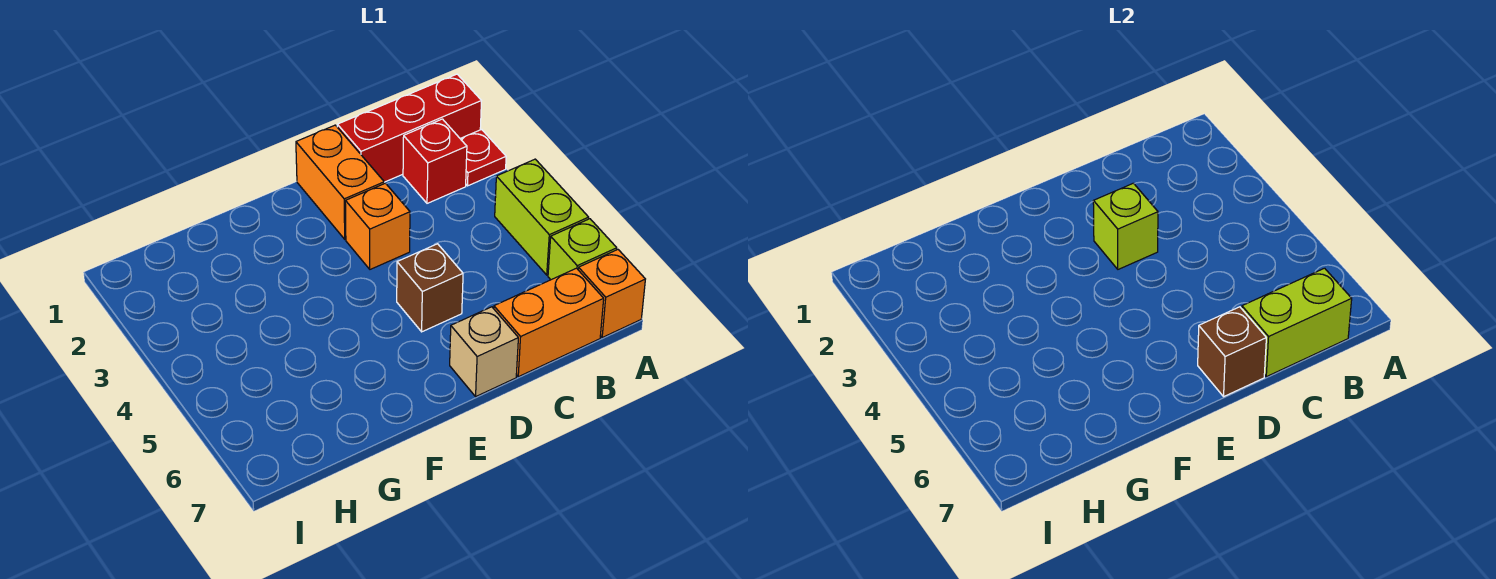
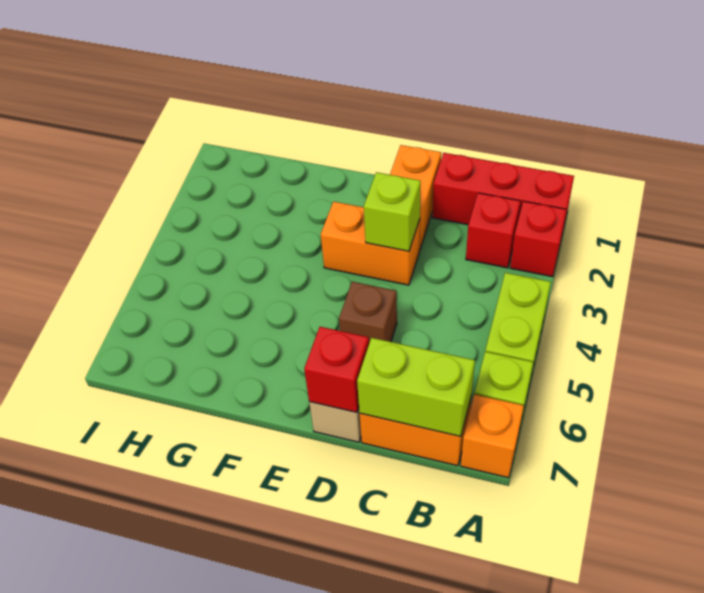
red plate A2 level 1 -> red brick A2 level 1
orange brick D3 level 1 -> orange brick D3:E3 level 1
brown brick D7 level 2 -> red brick D7 level 2

